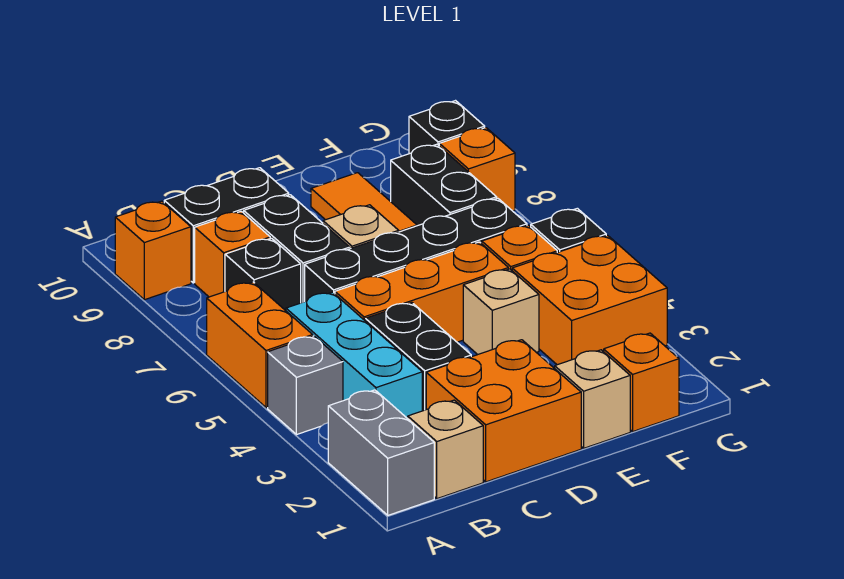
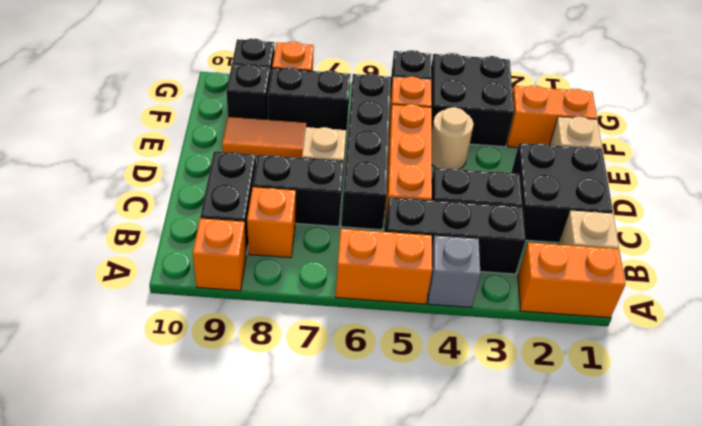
grey brick A1:A2 level 1 -> orange brick A1:A2 level 1
cyan brick B3:B5 level 1 -> black brick B3:B5 level 1
black brick B7 level 1 -> black brick F9 level 1
orange brick C1:D2 level 1 -> black brick C1:D2 level 1
tan brick E4 level 1 -> tan round brick E4 level 1
orange brick F1 level 1 -> orange brick F1:F2 level 1
orange brick F3:G4 level 1 -> black brick F3:G4 level 1

